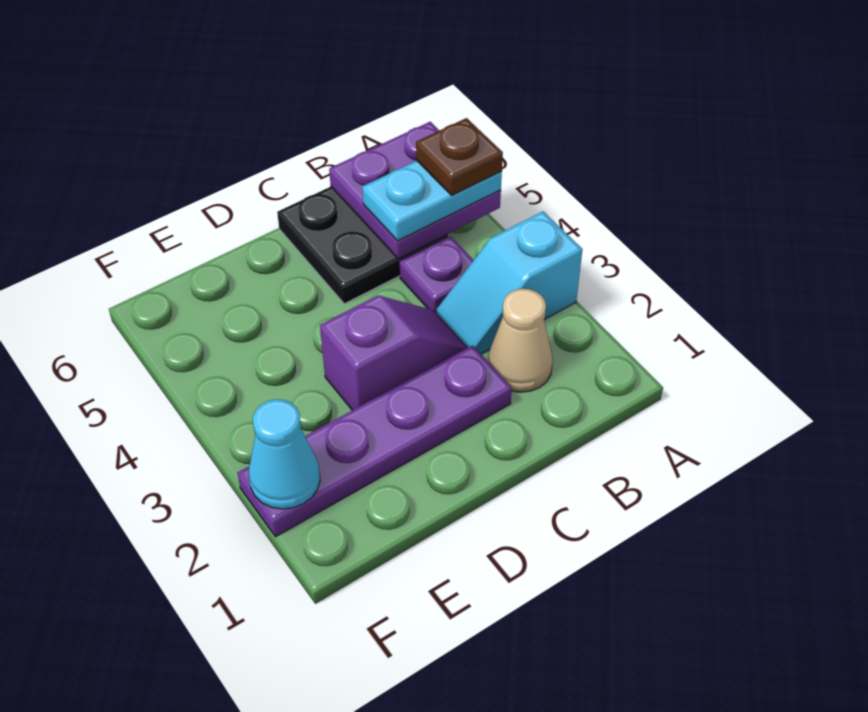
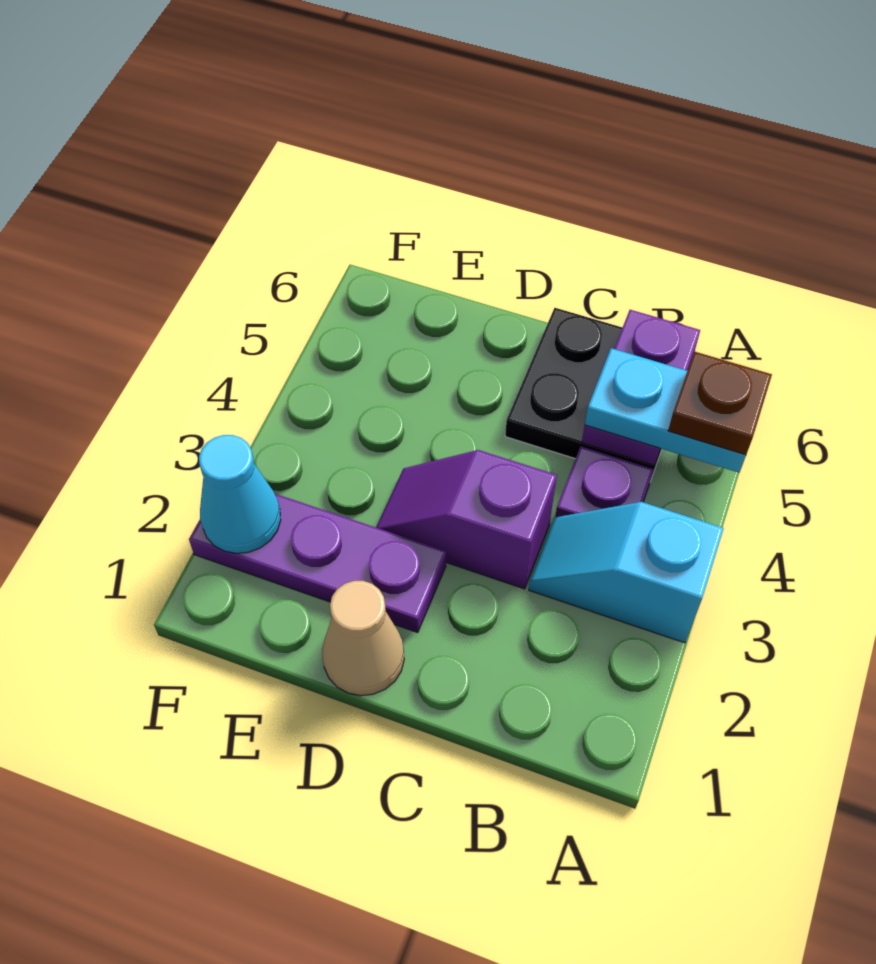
purple plate A5:B6 level 2 -> purple plate B5:B6 level 2
tan cone B2 level 1 -> tan cone D1 level 1
purple plate C2:F2 level 1 -> purple plate D2:F2 level 1
purple slope C3:D3 level 1 top D -> purple slope C3:D3 level 1 top C

